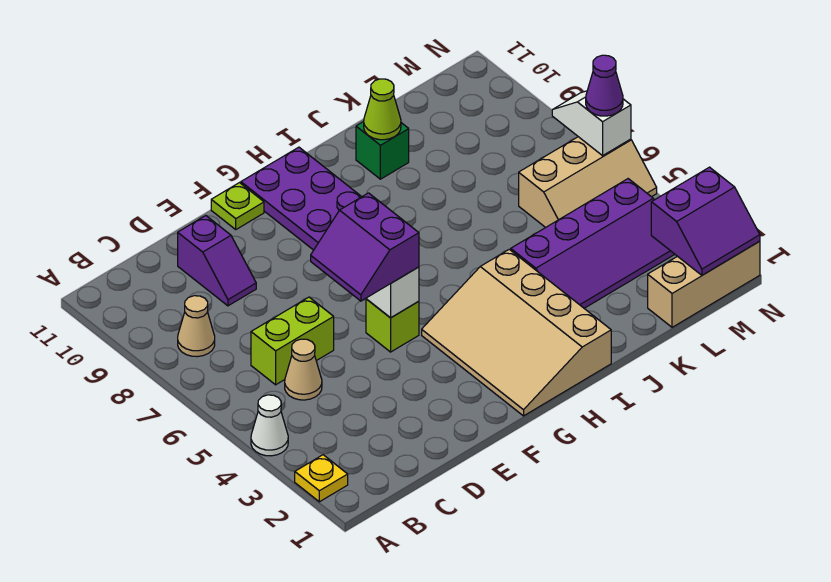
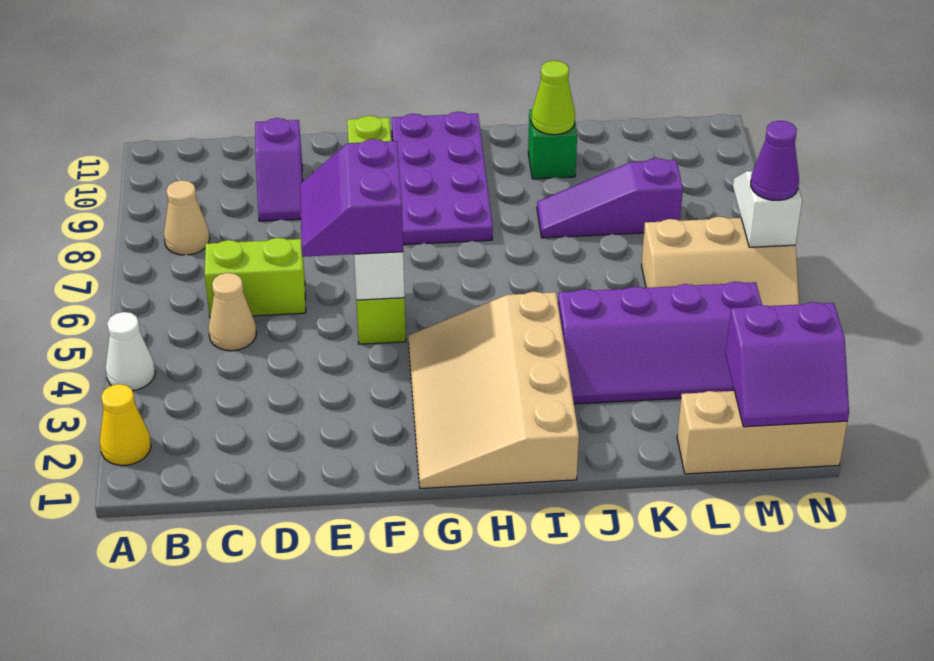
yellow plate A2 level 1 -> yellow cone A2 level 1
none -> purple slope J8:L8 level 1 top L

